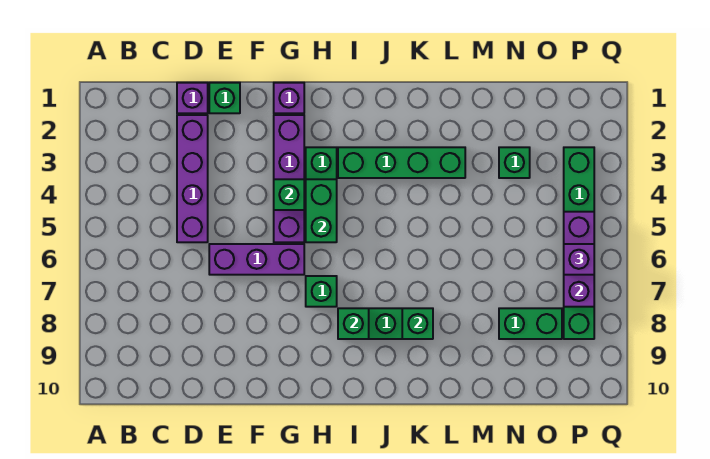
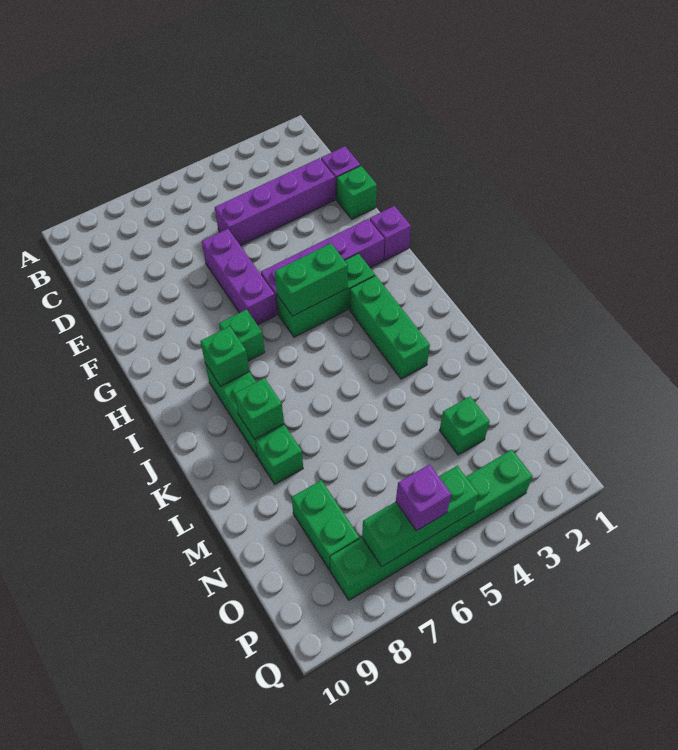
green brick G4 level 2 -> green brick L8 level 1
green brick I3:L3 level 1 -> green brick I3:K3 level 1
purple brick P5:P7 level 2 -> green brick P5:P7 level 2

